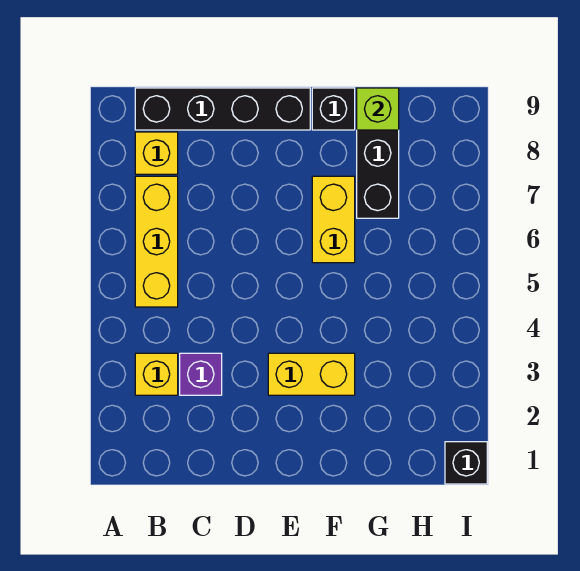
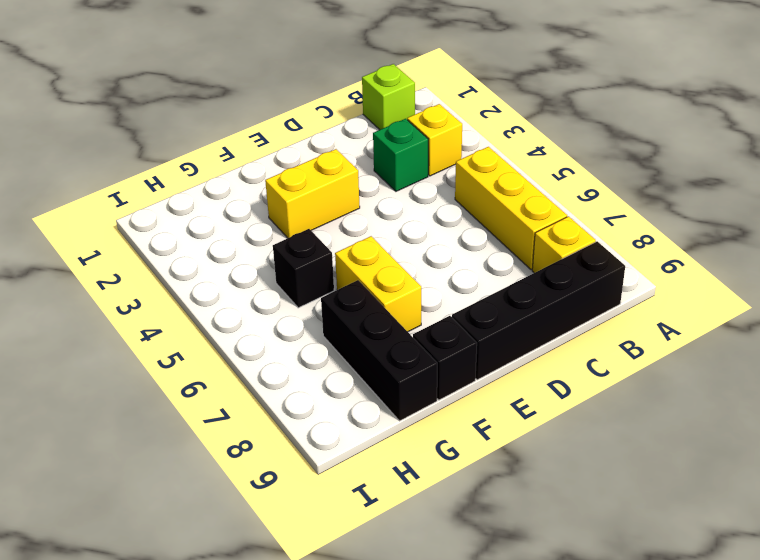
purple brick C3 level 1 -> green brick C3 level 1
lime brick G9 level 2 -> lime brick B1 level 1
black brick I1 level 1 -> black brick G5 level 1

